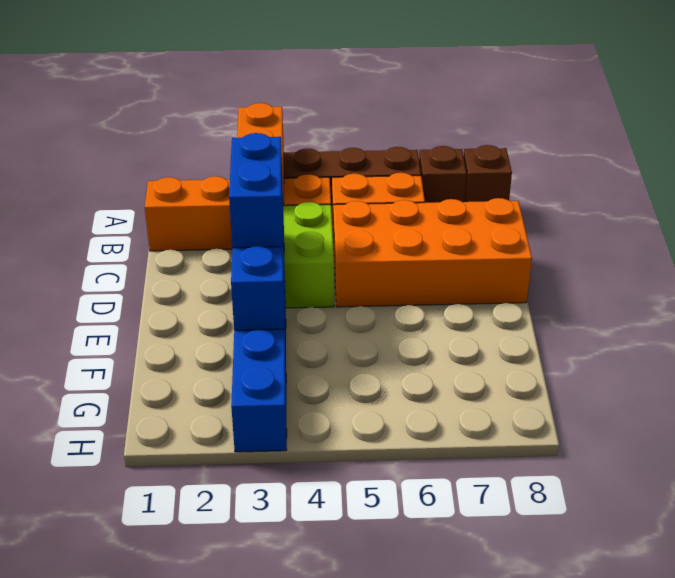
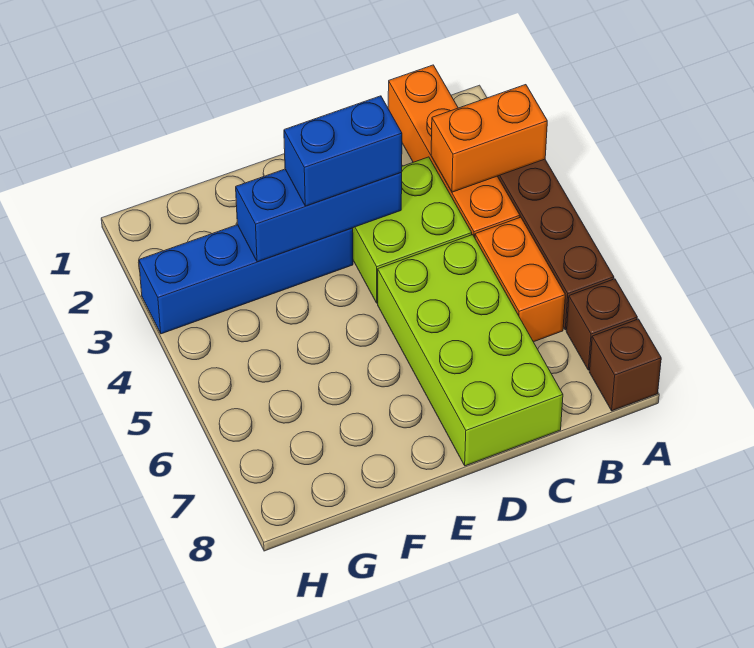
orange brick C5:D8 level 1 -> lime brick C5:D8 level 1

